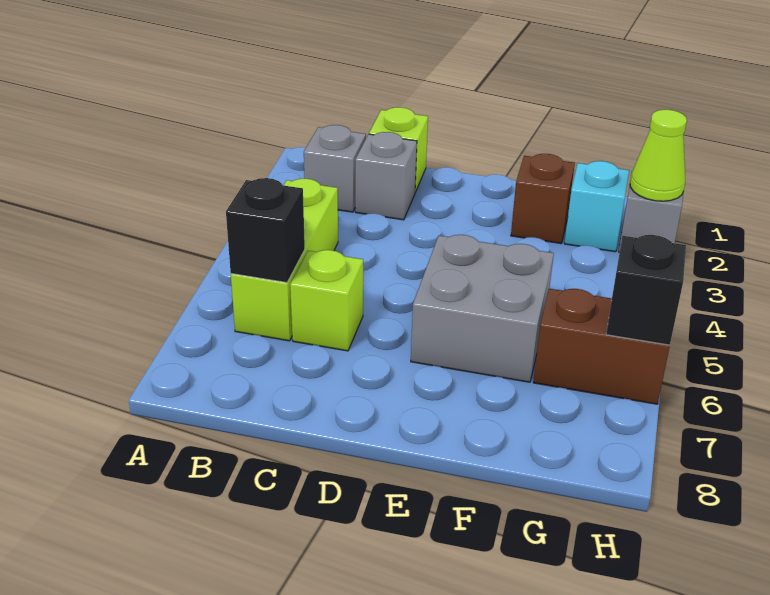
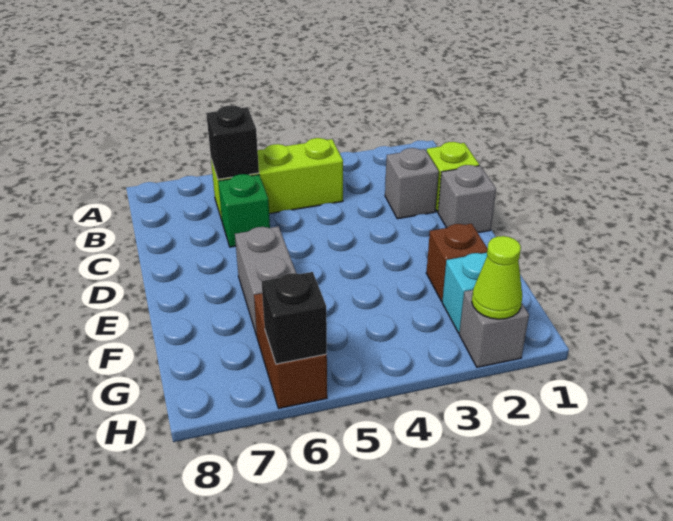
grey brick B2 level 1 -> grey brick D1 level 1
lime brick C6 level 1 -> green brick C6 level 1
grey brick E5:F6 level 1 -> grey brick E6:F6 level 1

